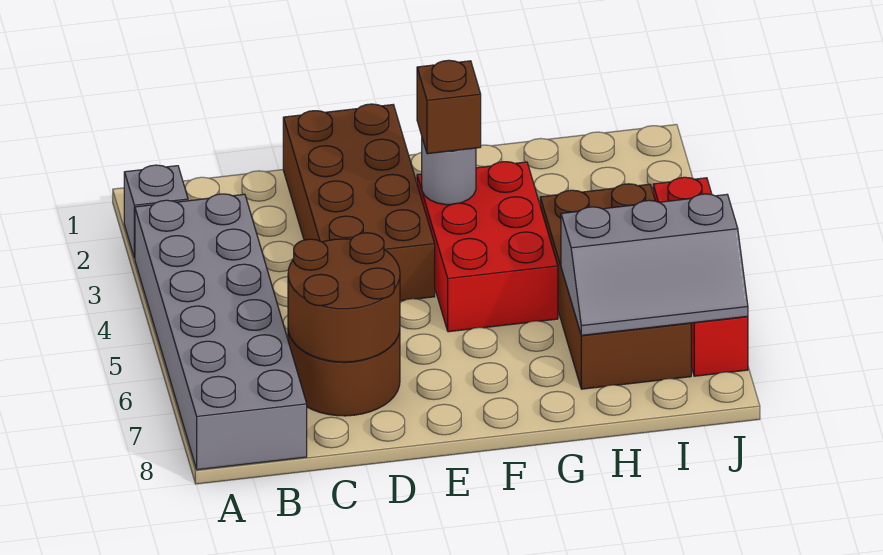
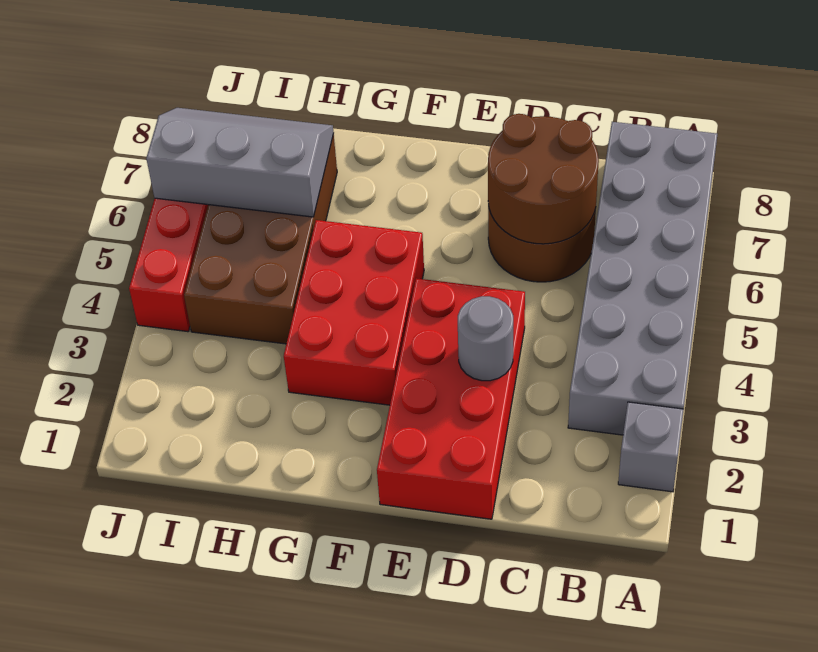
brown brick D1:E4 level 1 -> red brick D1:E4 level 1
grey round brick F3 level 2 -> grey round brick D3 level 2
brown brick F3 level 3 -> none

